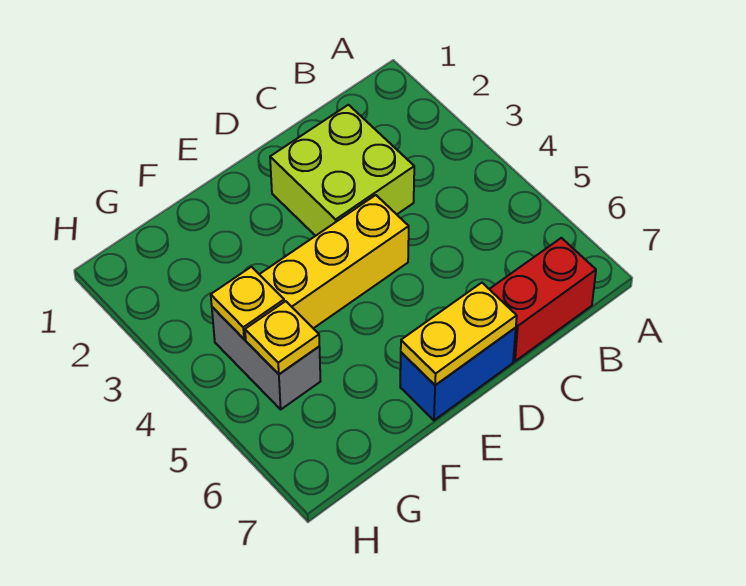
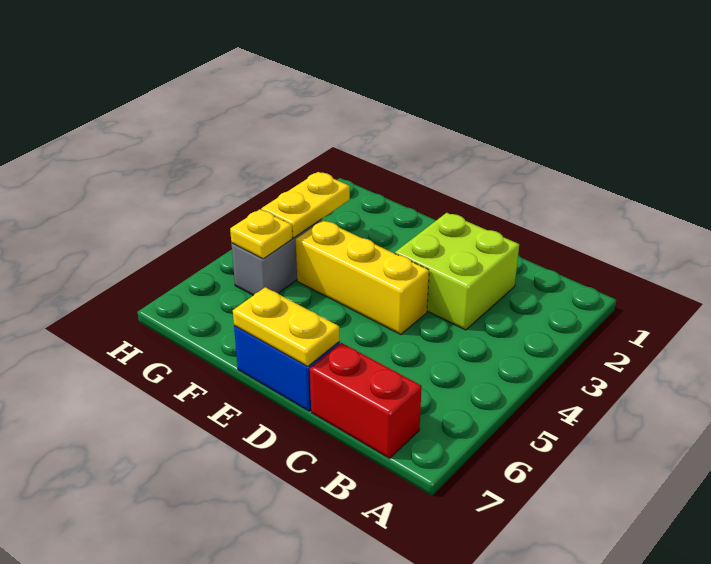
yellow plate G4 level 2 -> yellow plate G3:G4 level 2

